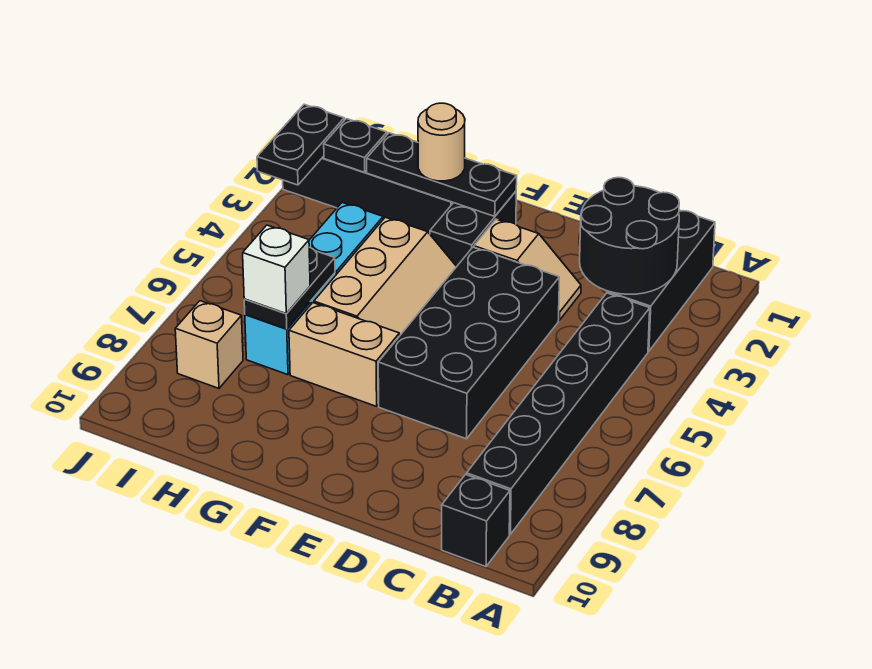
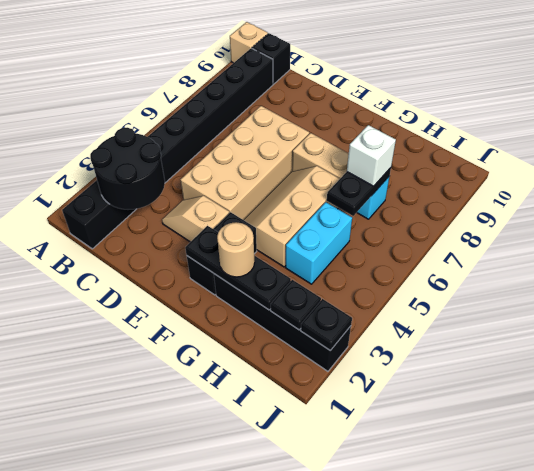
black brick D4:E7 level 1 -> tan brick D4:E7 level 1
tan brick I8 level 1 -> tan brick A10 level 1
black plate J2:J3 level 2 -> black plate J2 level 2

